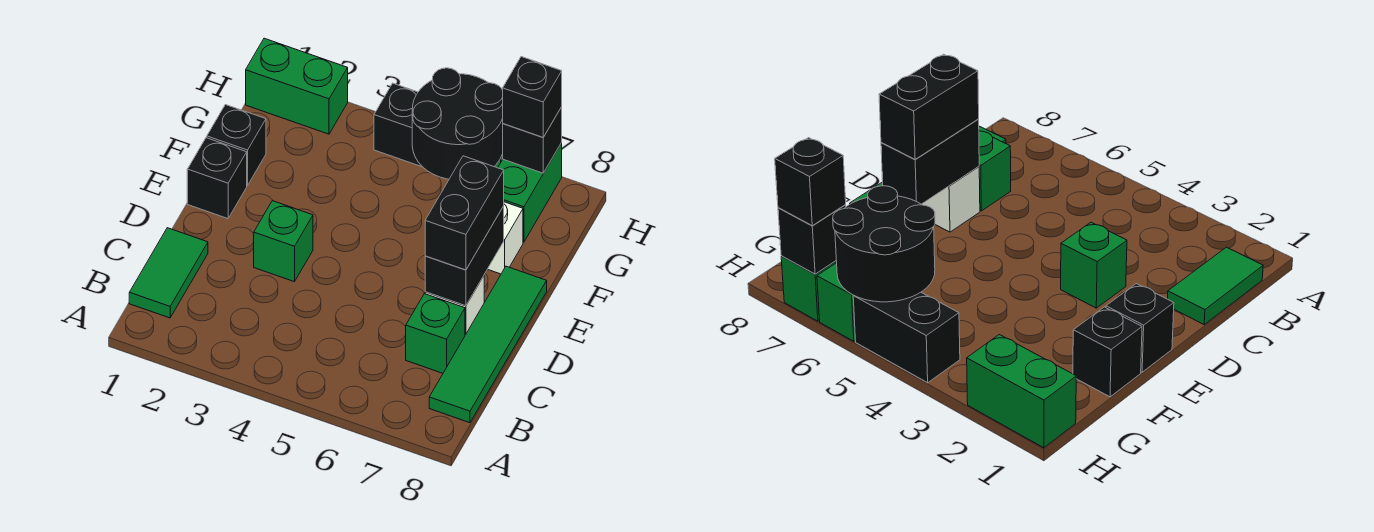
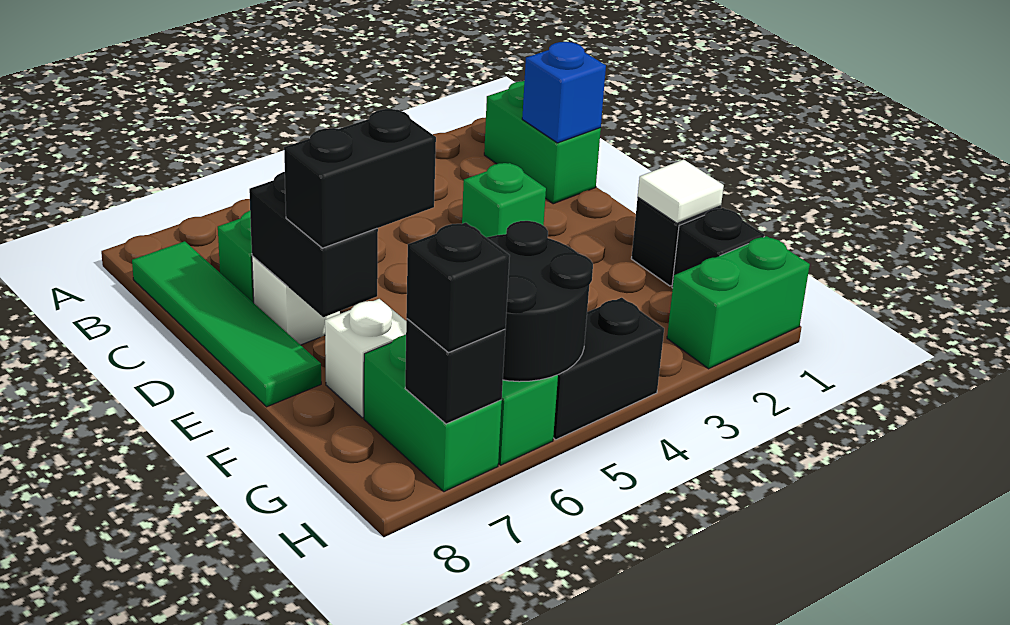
green tile B1:C1 level 1 -> green brick B1:C1 level 1
none -> blue brick C1 level 2
black brick D7:E7 level 3 -> black brick E6:E7 level 3
black brick E1 level 1 -> black brick G1 level 1
none -> white tile F1 level 2

